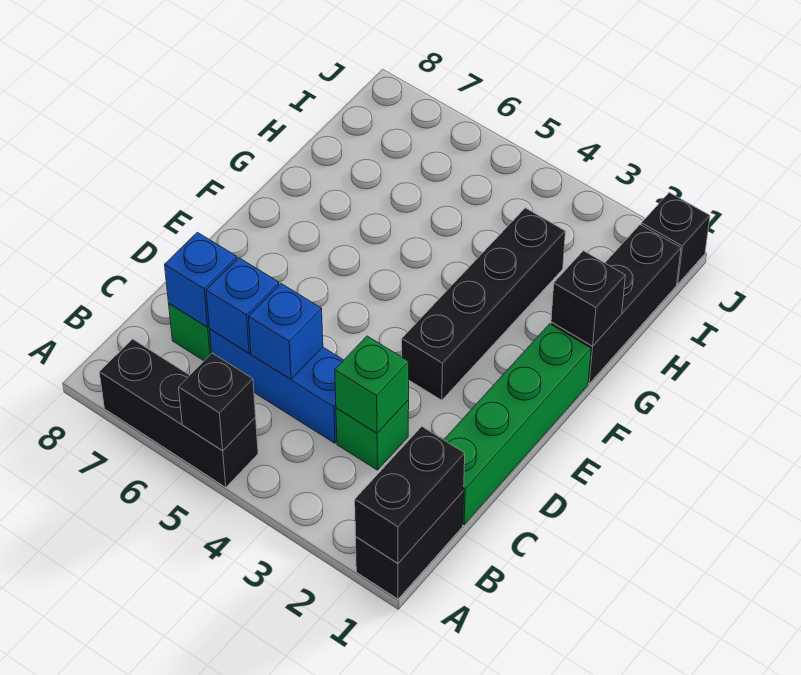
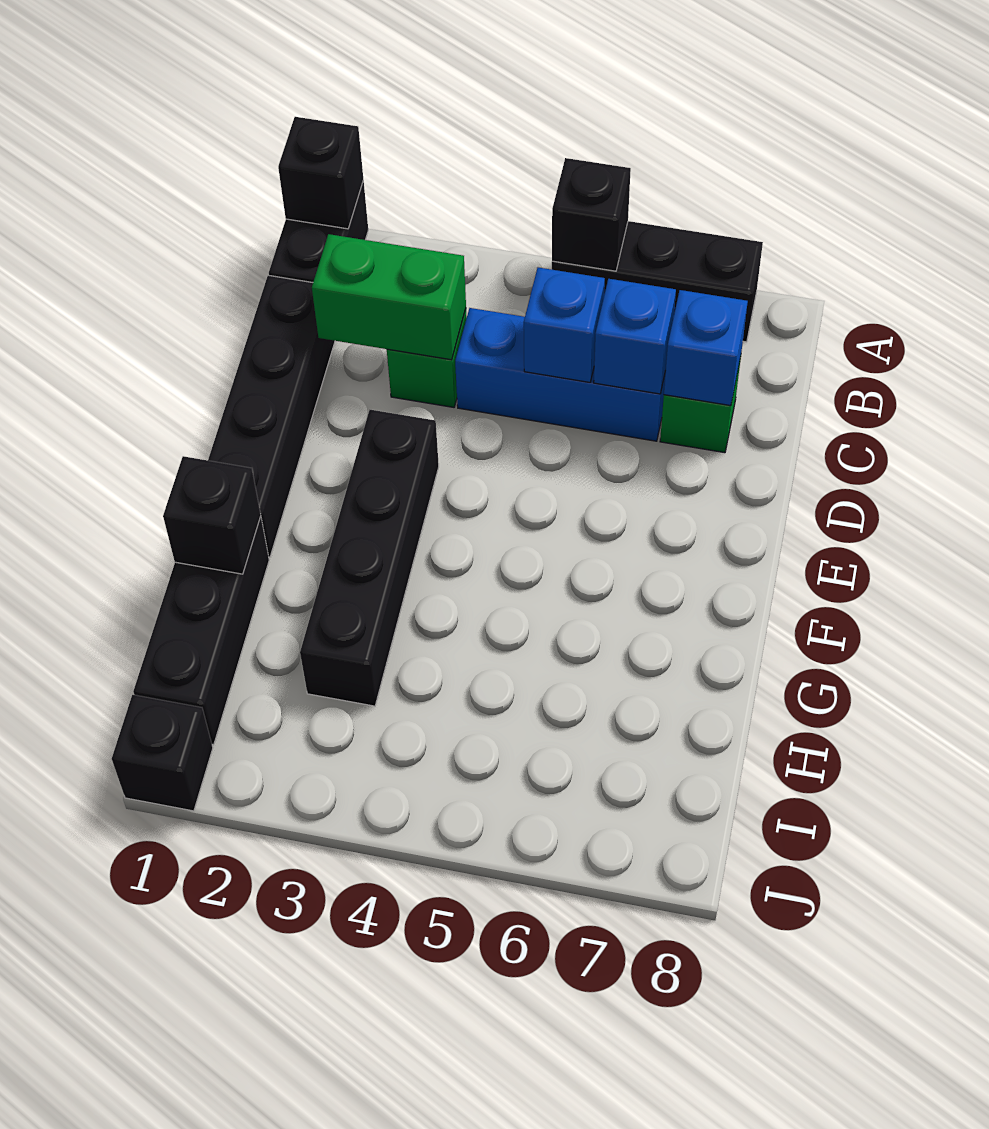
black brick A1:B1 level 2 -> black brick A1 level 2
green brick C1:F1 level 1 -> black brick C1:F1 level 1
green brick C3 level 2 -> green brick C2:C3 level 2

